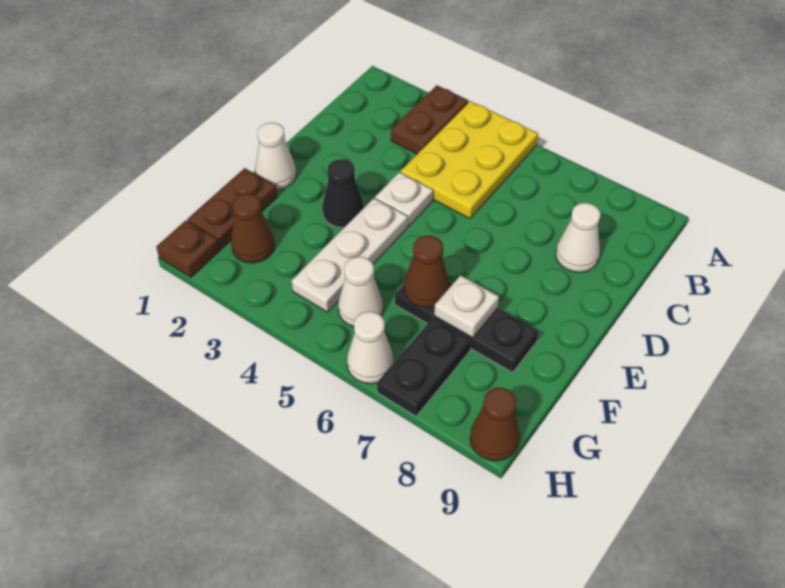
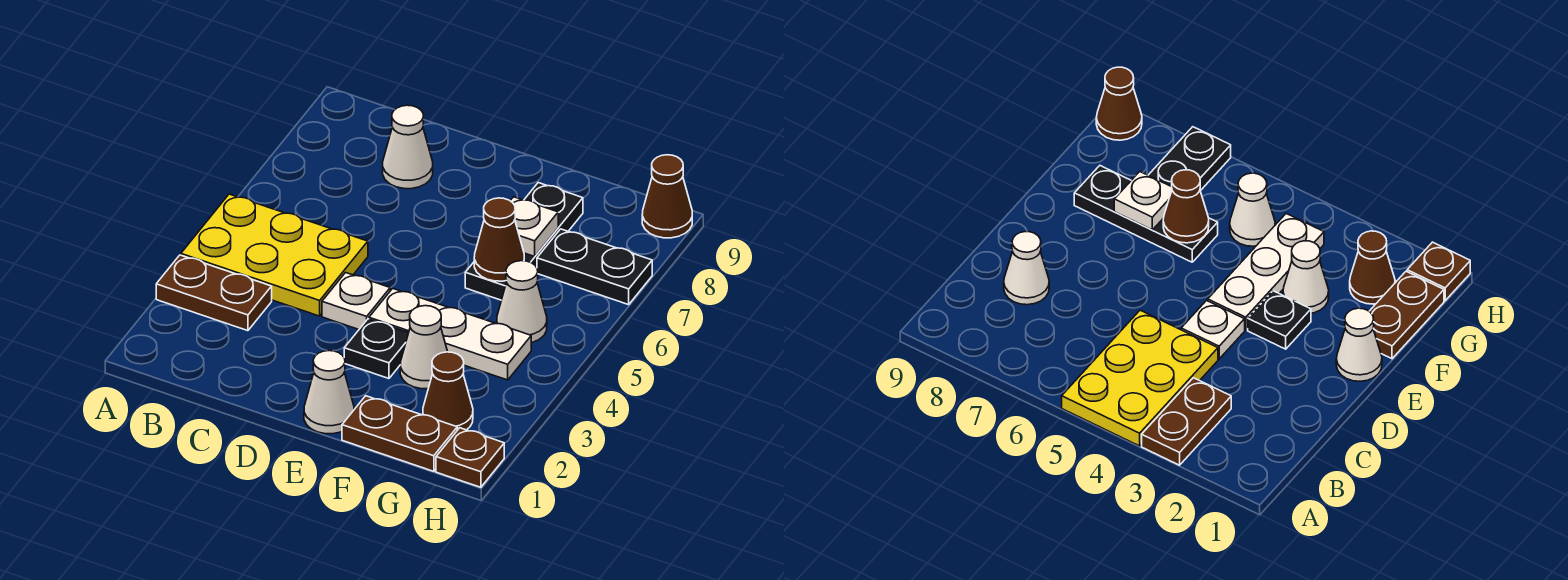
black cone E3 level 1 -> black plate E3 level 1
white cone H6 level 1 -> white cone F3 level 1

